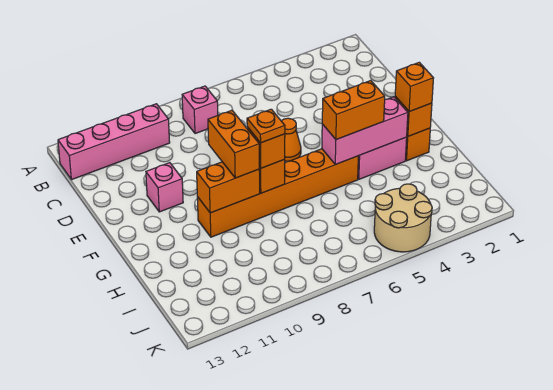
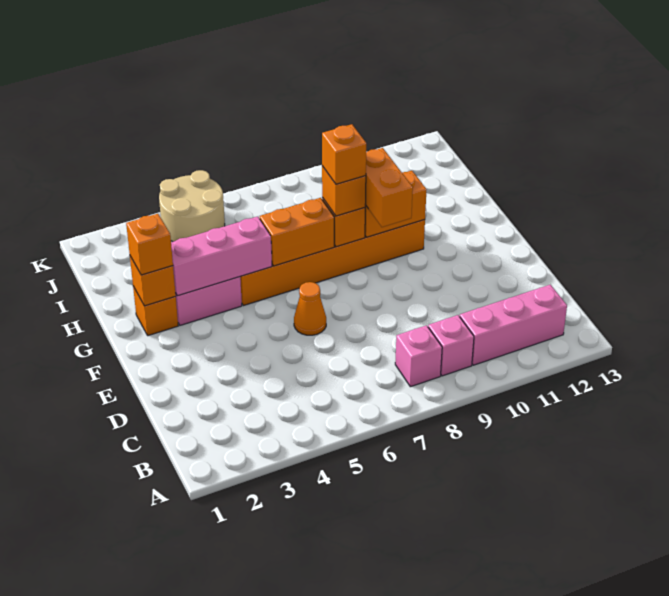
pink brick B10:B13 level 1 -> pink brick B10:B12 level 1
pink brick E11 level 1 -> pink brick B9 level 1
orange brick G4:G5 level 3 -> orange brick G6:G7 level 2
orange plate G8 level 4 -> orange brick G8 level 4

